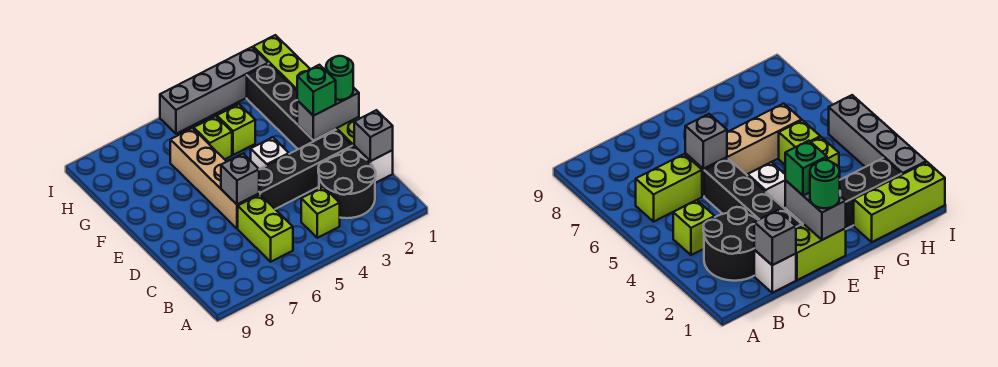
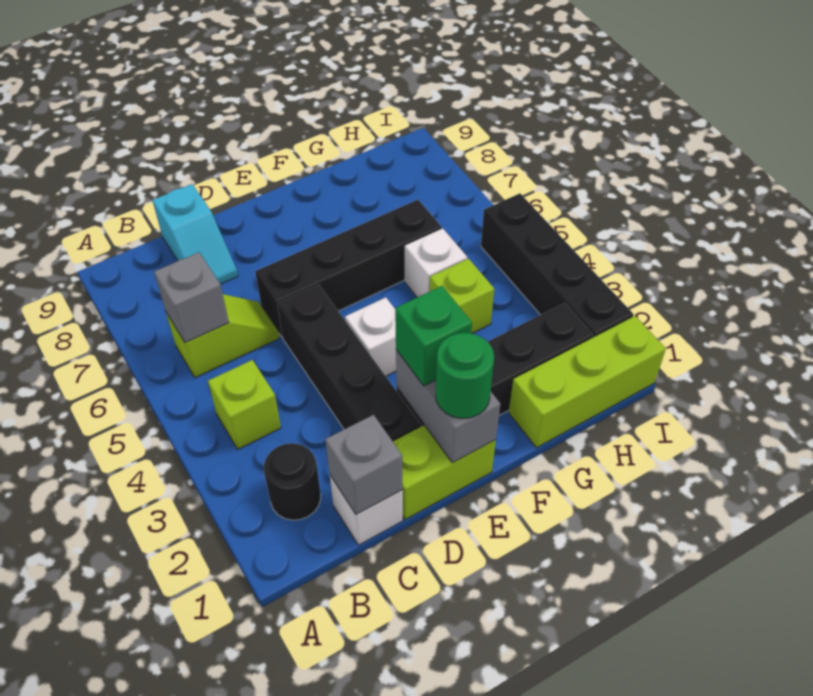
black round brick B2:C3 level 1 -> black round brick B2 level 1
lime brick B6:C6 level 1 -> lime slope B6:C6 level 1 top B
none -> cyan slope C8:C9 level 1 top 9
tan brick D6:G6 level 1 -> black brick D6:G6 level 1
grey brick D6 level 2 -> grey brick B6 level 2
lime brick G5 level 1 -> white brick G5 level 1
grey brick I2:I5 level 1 -> black brick I2:I5 level 1

